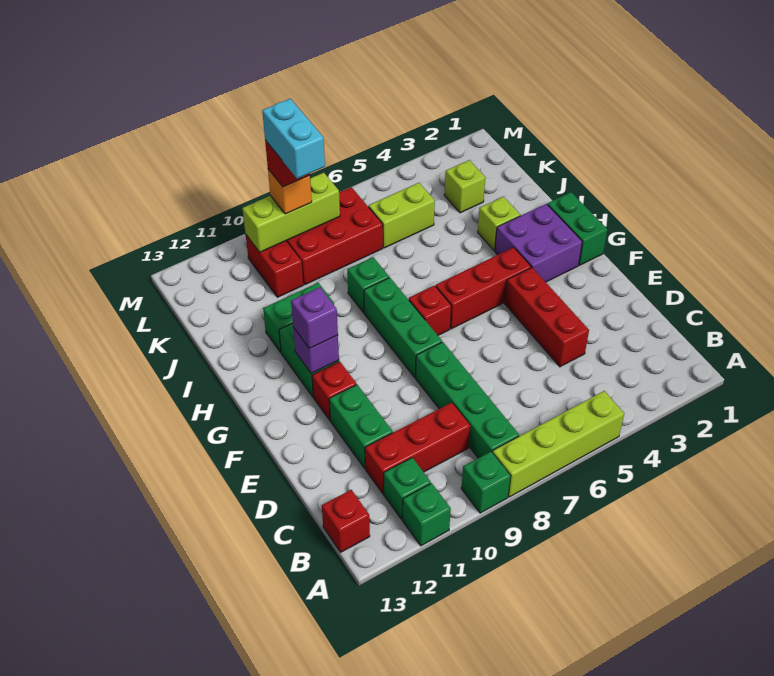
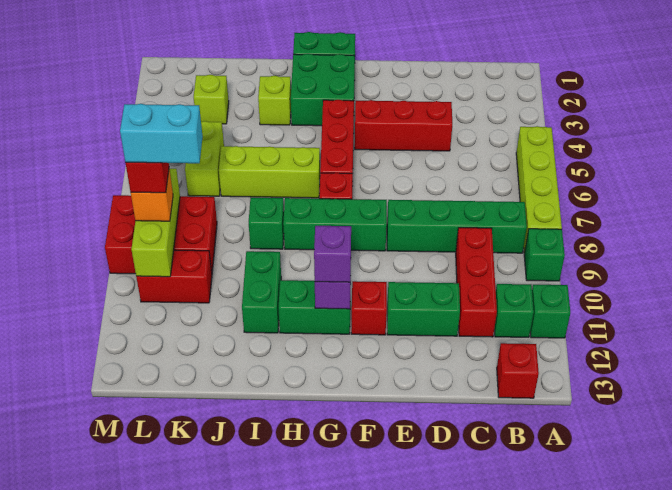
purple brick G2:H3 level 1 -> green brick G2:H3 level 1
none -> lime brick H6:J6 level 1
red brick K7:L9 level 1 -> red brick K8:M9 level 1

